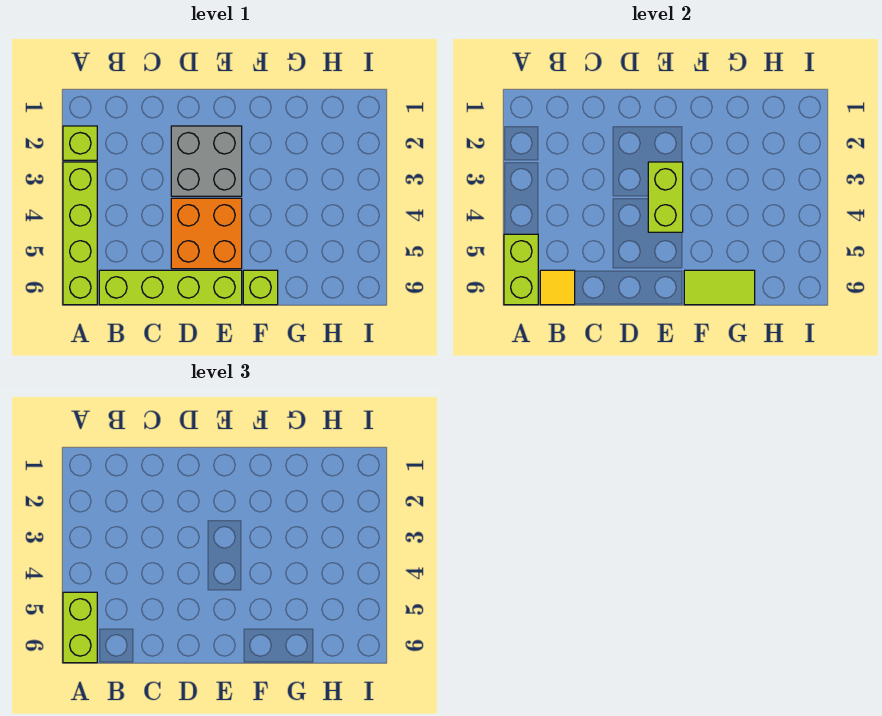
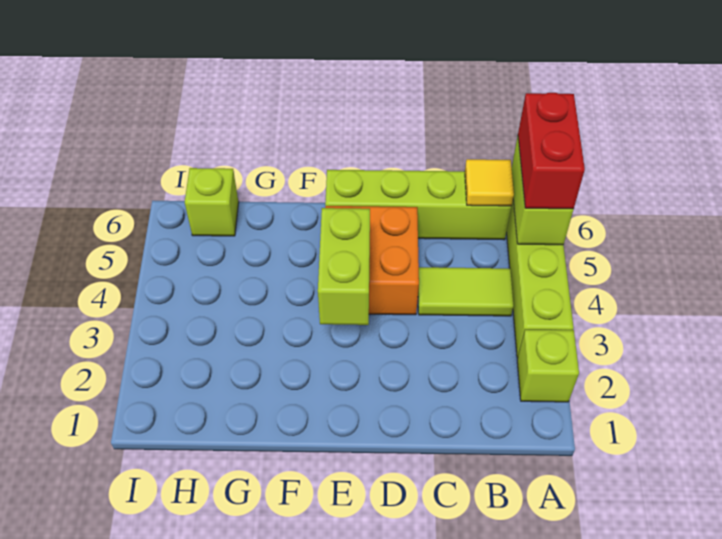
lime brick A5:A6 level 3 -> red brick A5:A6 level 3
grey brick D2:E3 level 1 -> none
lime brick F6 level 1 -> lime brick H6 level 1
lime tile F6:G6 level 2 -> lime tile B4:C4 level 1

